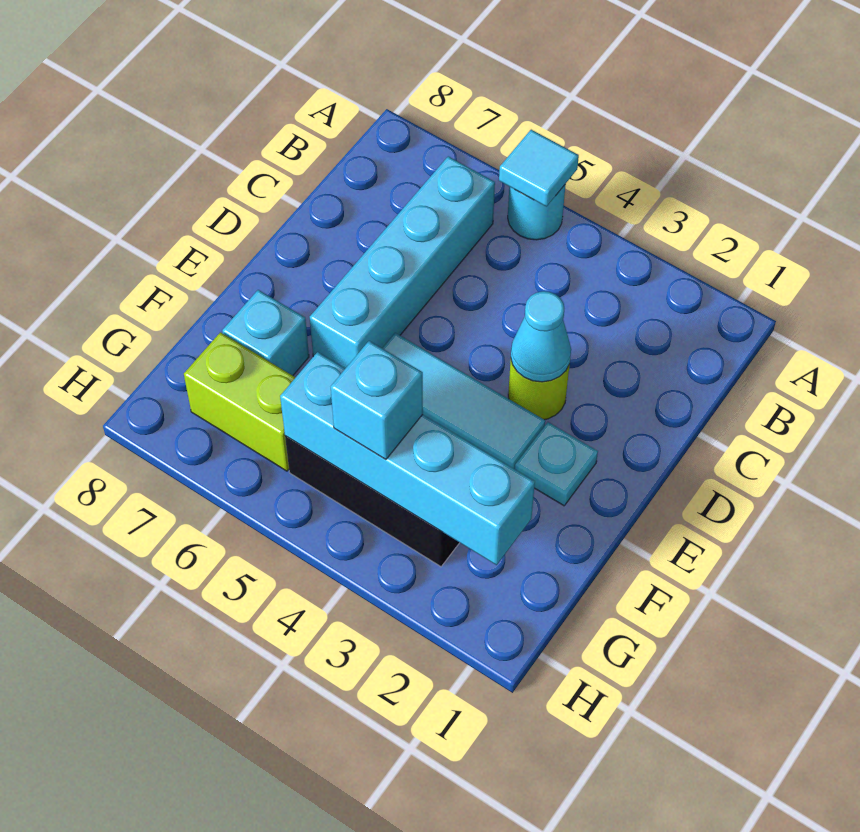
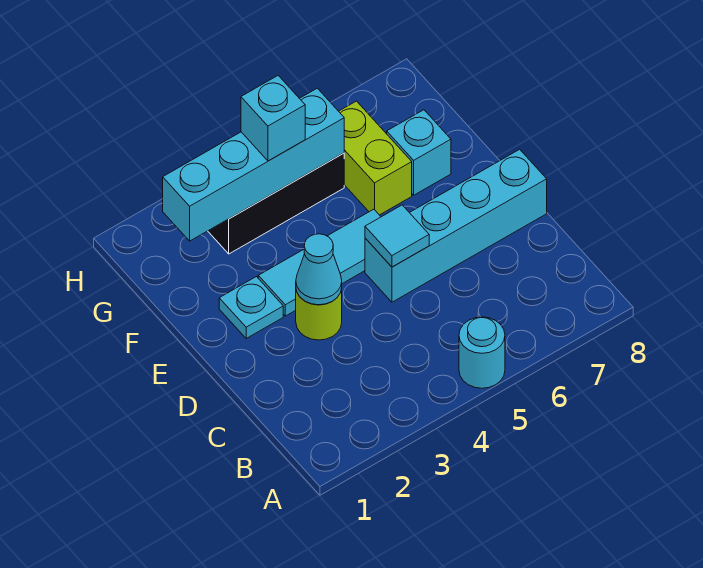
cyan tile A5 level 2 -> cyan tile D5 level 2
cyan brick B6:E6 level 1 -> cyan brick D5:D8 level 1
lime brick G6:G7 level 1 -> lime brick F6:G6 level 1

